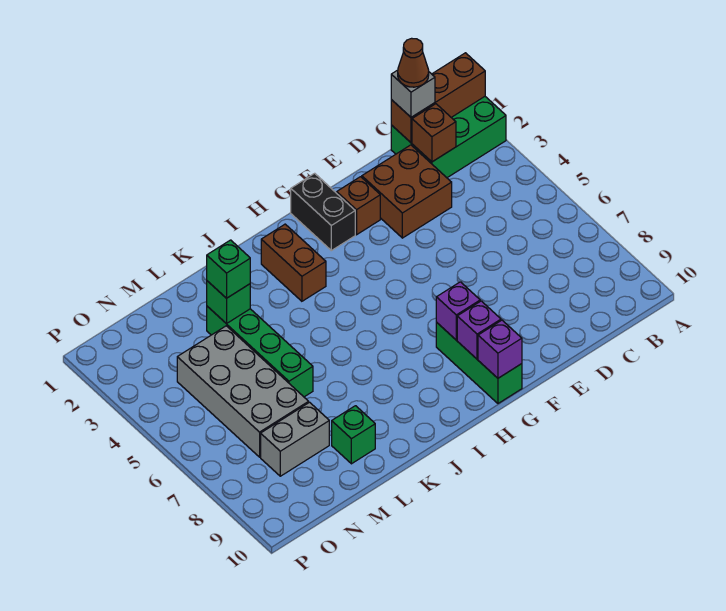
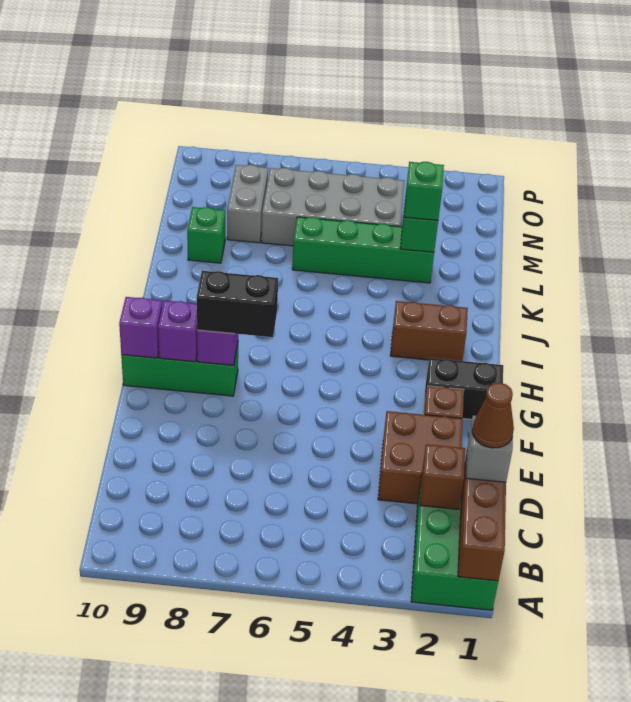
none -> black brick G7:G8 level 3

